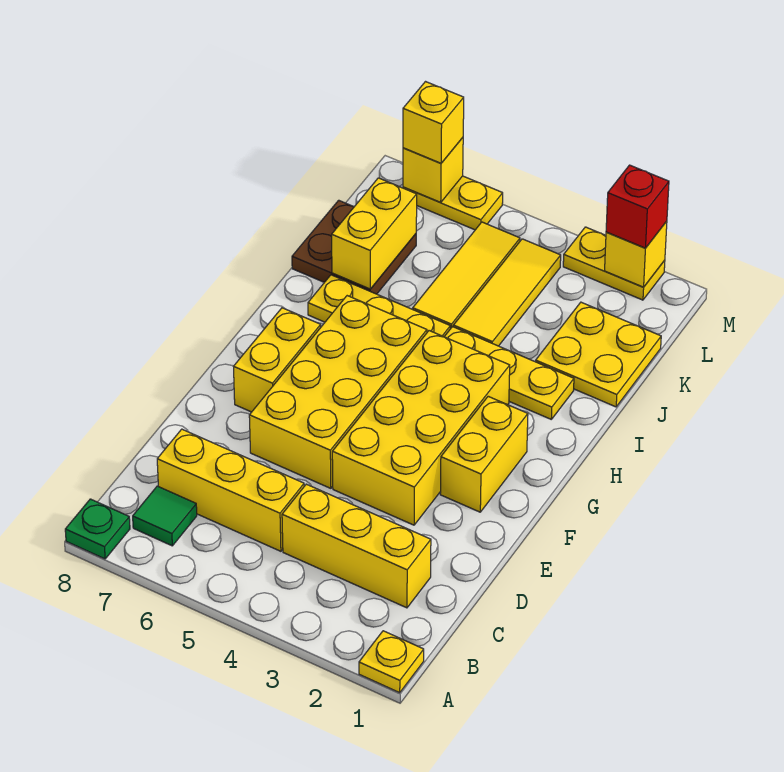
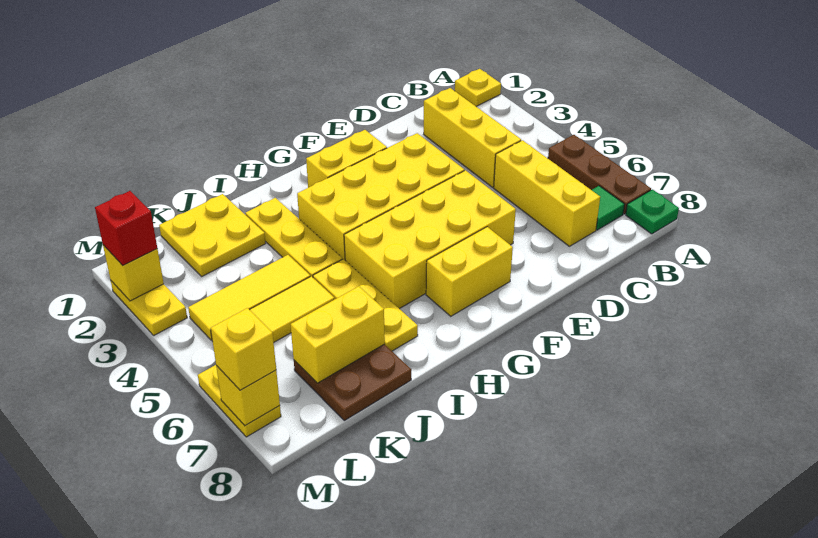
none -> brown plate A5:A7 level 1

